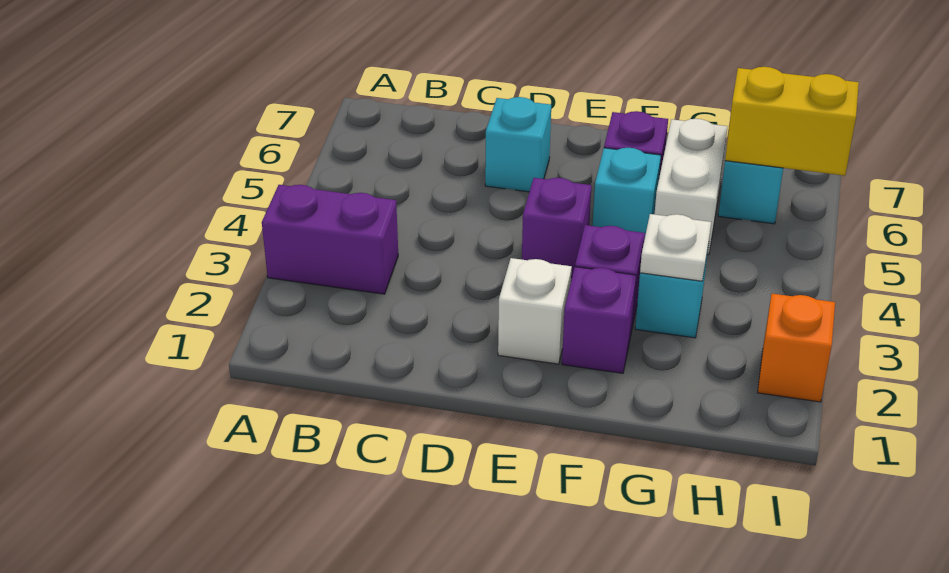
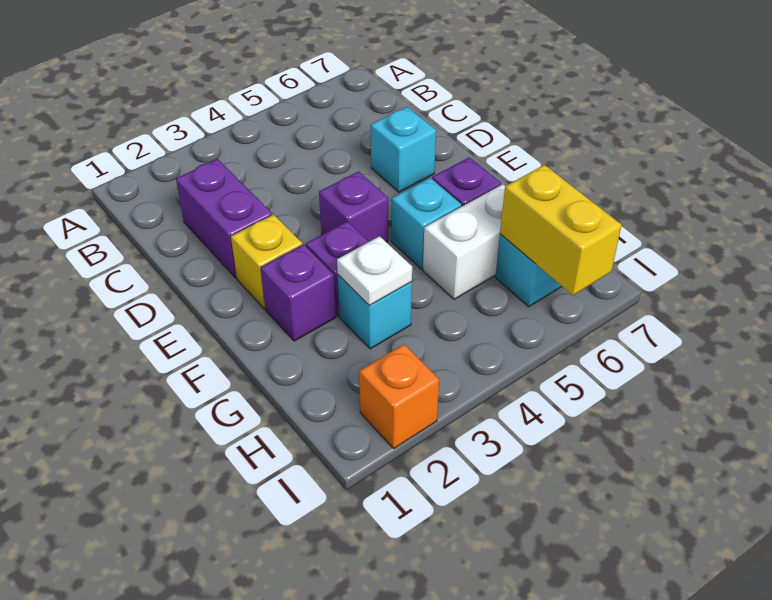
purple brick A3:B3 level 1 -> purple brick C2:D2 level 1
white brick E2 level 1 -> yellow brick E2 level 1

